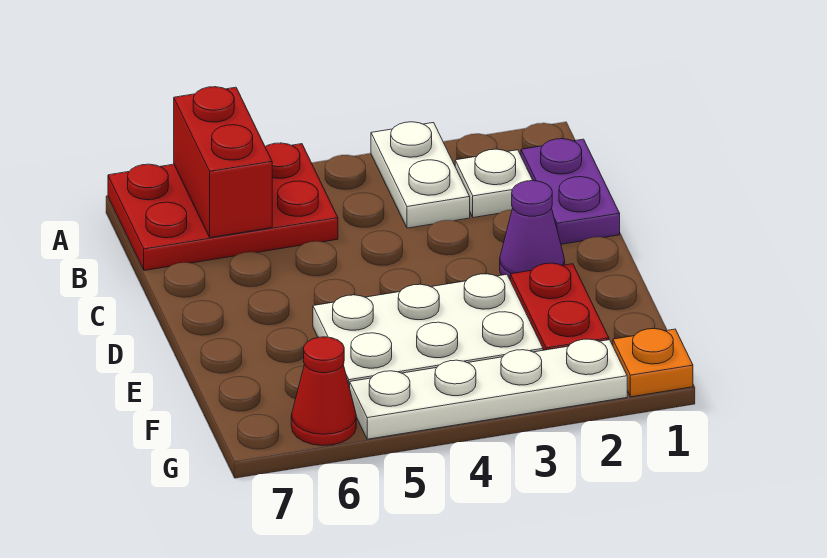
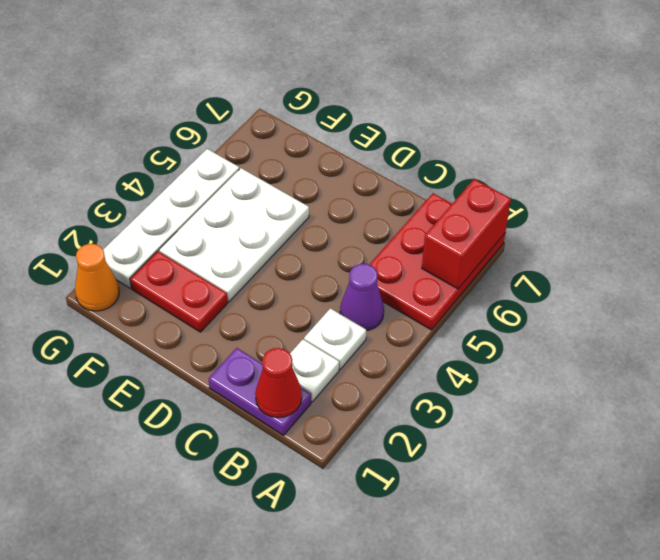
white plate A3:B3 level 1 -> white plate B3 level 1
red brick A6:B6 level 2 -> red brick A6:A7 level 2
purple cone D2 level 1 -> purple cone B4 level 1
orange plate G1 level 1 -> orange cone G1 level 1
red cone G6 level 1 -> red cone B1 level 2

